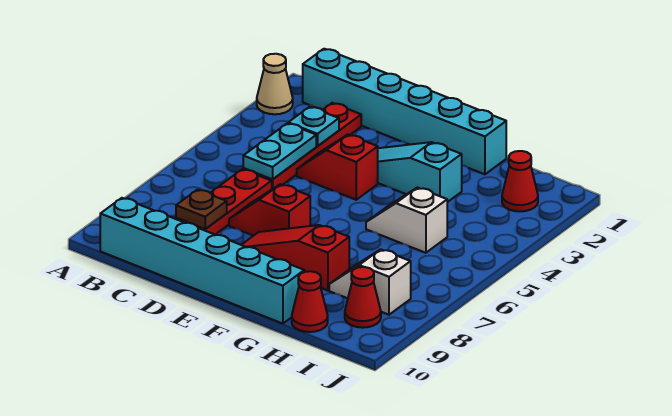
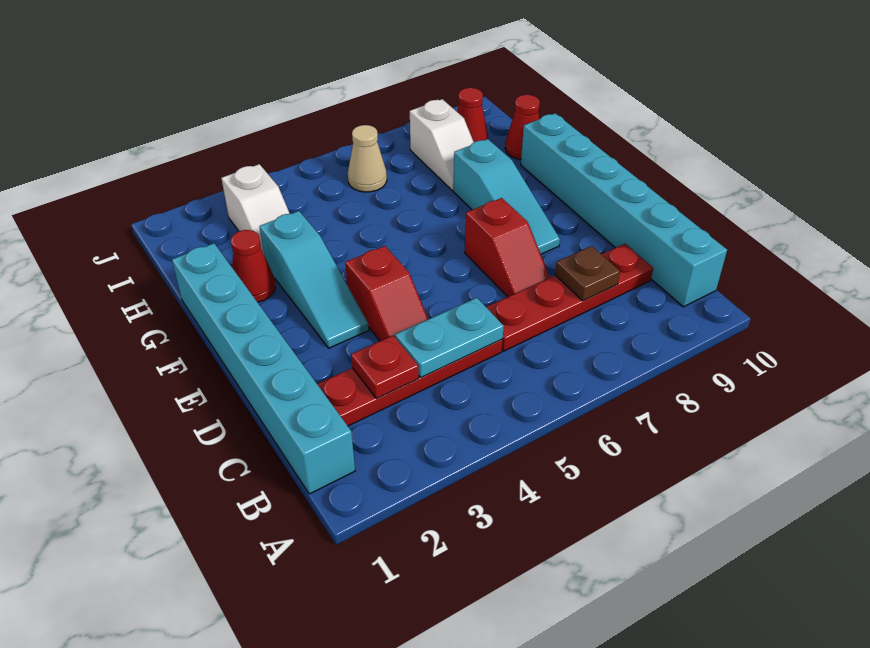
tan cone A2 level 1 -> tan cone I6 level 1
cyan plate C3 level 2 -> red plate C3 level 2
red slope E8:G8 level 1 top G -> cyan slope E8:G8 level 1 top G
white slope G5:H5 level 1 top H -> white slope H3:I3 level 1 top I
red cone I2 level 1 -> red cone G2 level 1

